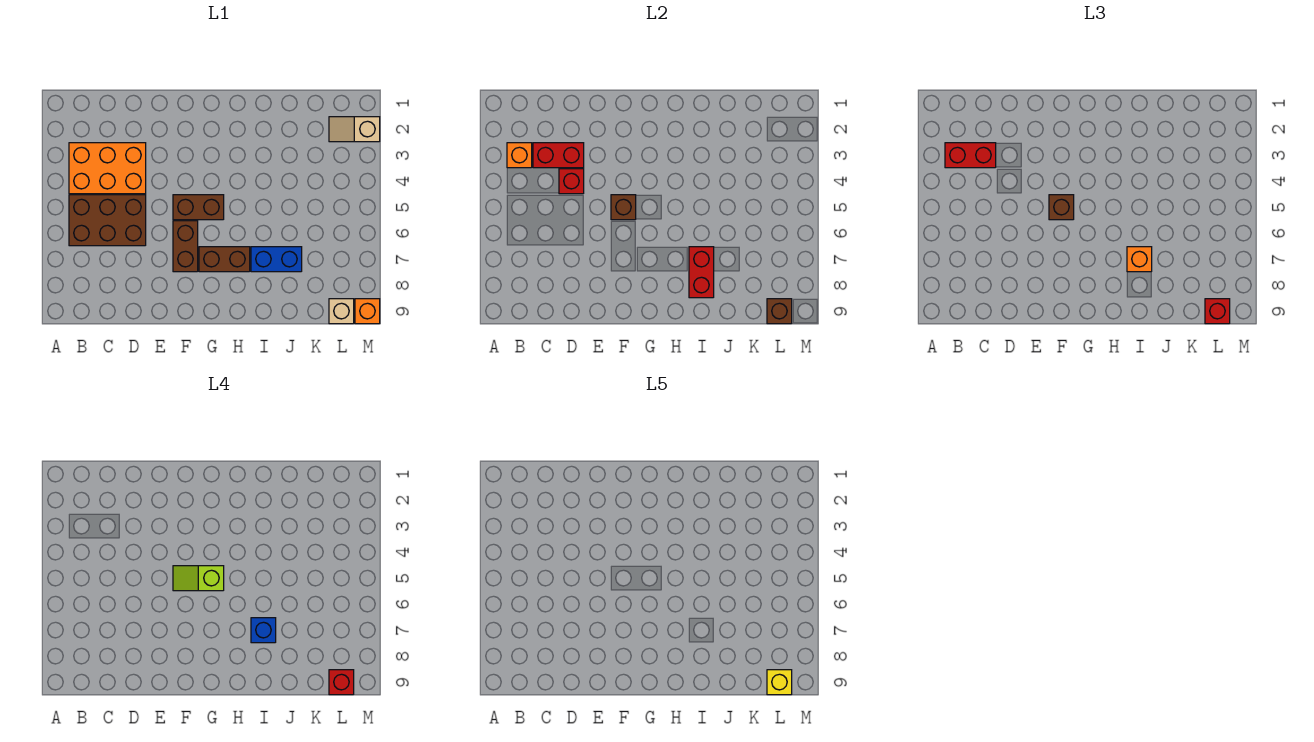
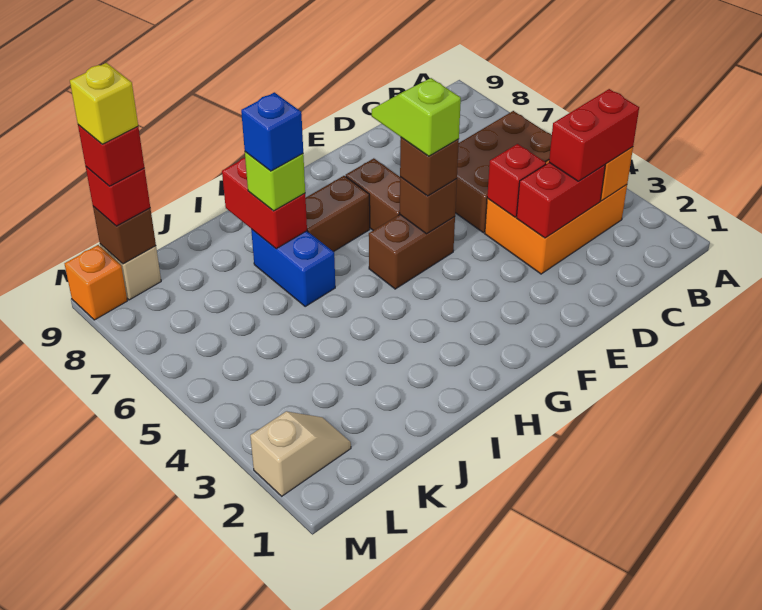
lime slope F5:G5 level 4 top G -> lime slope F5:F6 level 4 top 5
blue brick I7:J7 level 1 -> blue brick I6:I7 level 1
orange brick I7 level 3 -> lime brick I7 level 3

